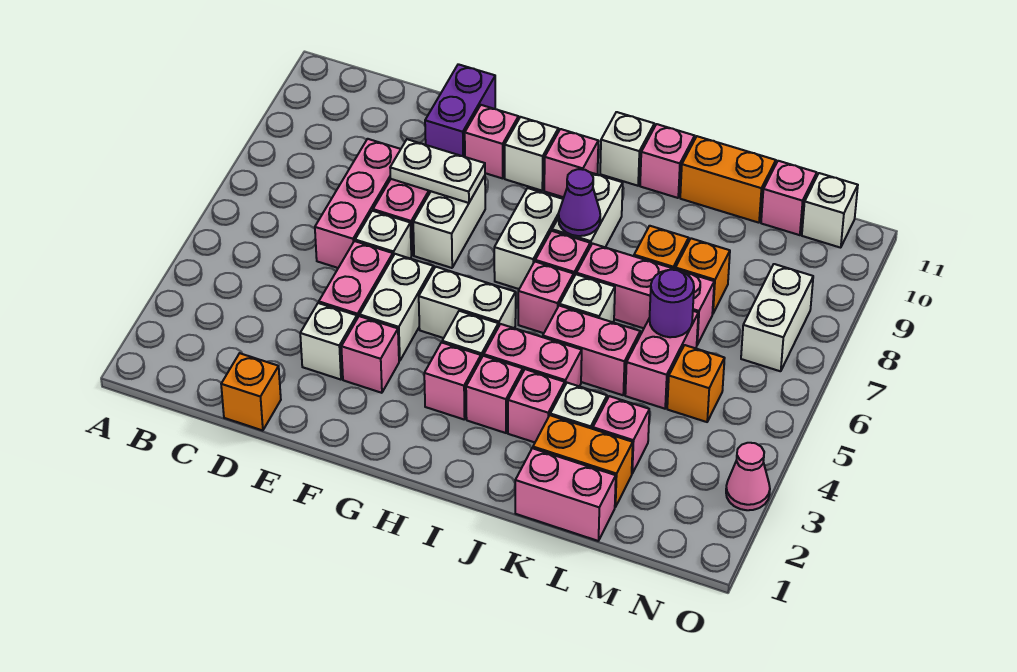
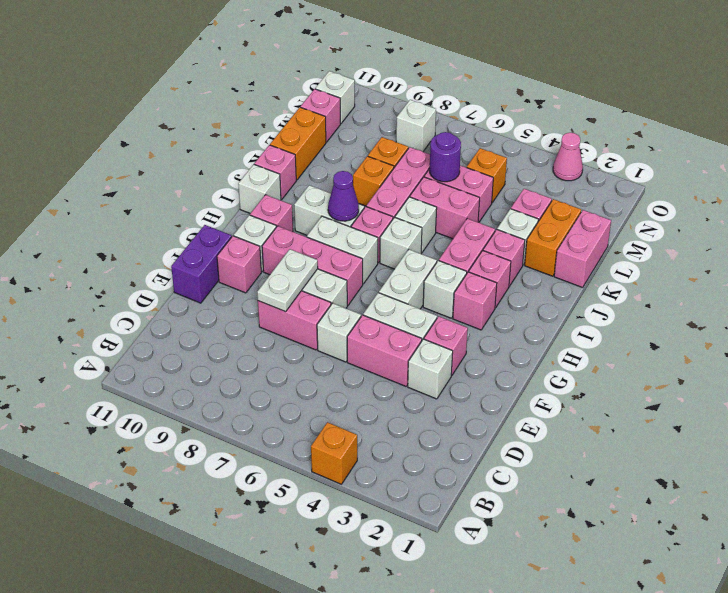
orange brick D1 level 1 -> orange brick A4 level 1
pink brick D6:D8 level 1 -> pink brick G7:G9 level 1
purple brick E10:E11 level 1 -> purple brick E11:F11 level 1
pink brick I6 level 1 -> white brick I6 level 1
pink brick J5:K5 level 1 -> pink brick K5:K6 level 1
white brick N7:N8 level 1 -> white brick N8 level 1

